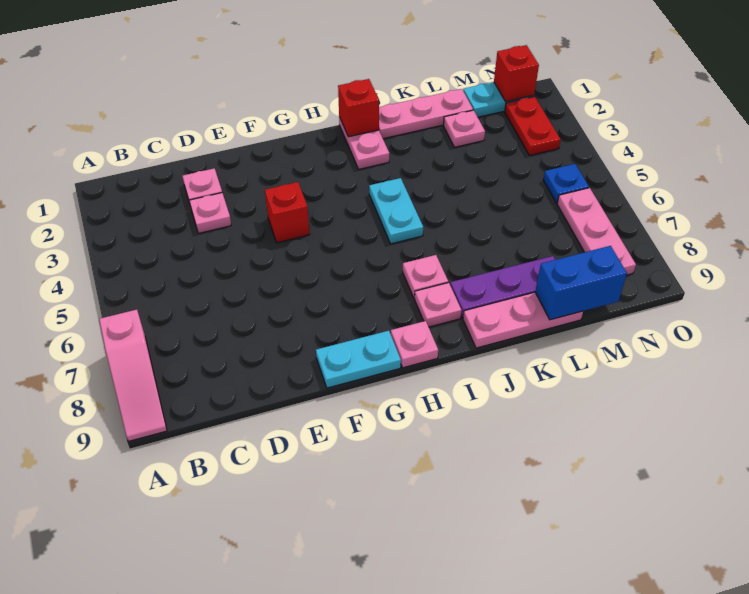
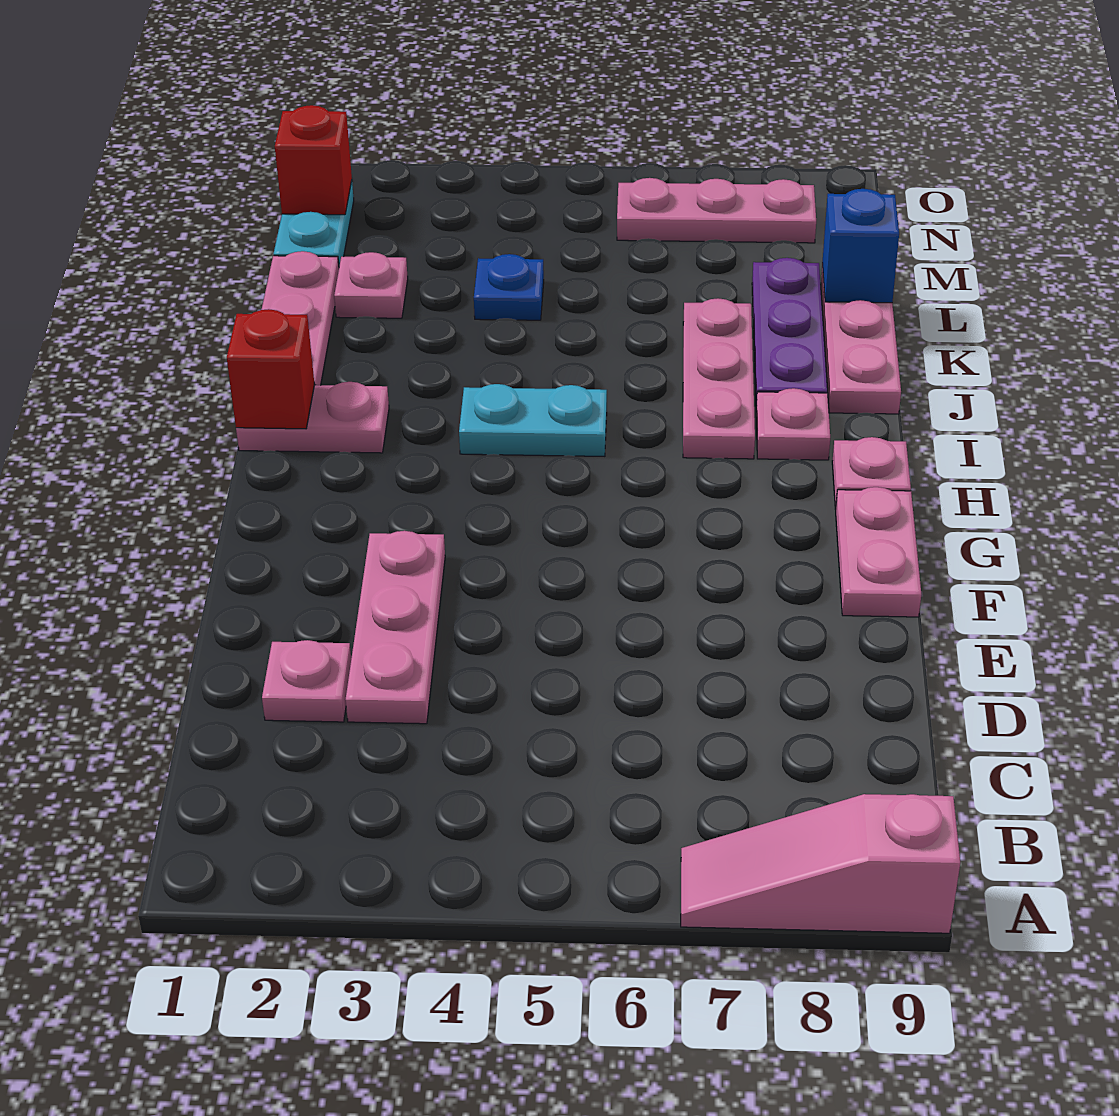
pink slope A7:A9 level 1 top 7 -> pink slope A7:A9 level 1 top 9
pink plate D3 level 1 -> pink plate D3:F3 level 1
red brick F4 level 1 -> none
cyan plate F9:G9 level 1 -> pink plate F9:G9 level 1
pink plate I7 level 1 -> pink plate I7:K7 level 1
blue brick L9:M9 level 2 -> blue brick L9 level 2
red plate N2:N3 level 1 -> none
blue plate N5 level 1 -> blue plate L4 level 1

